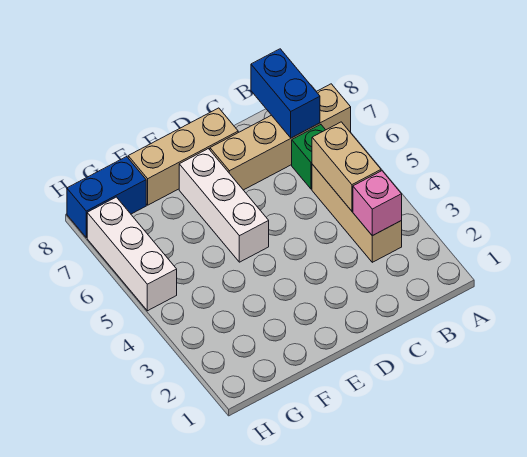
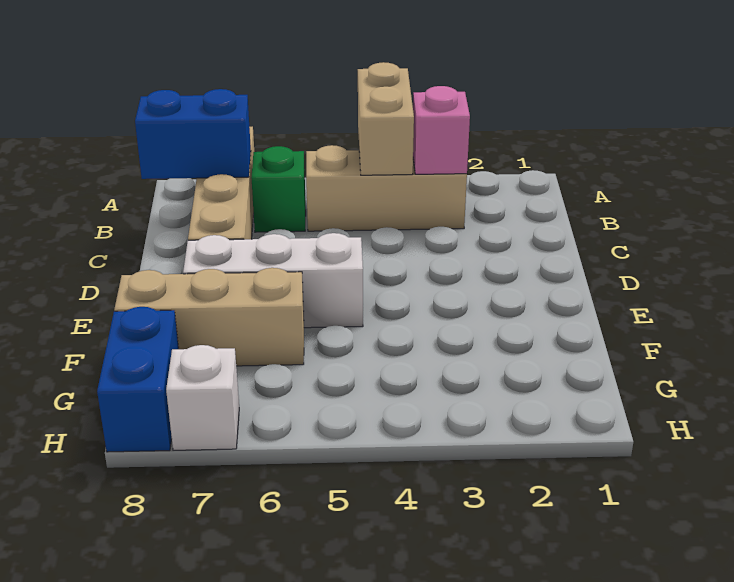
tan brick B4:B5 level 2 -> tan brick A4:B4 level 2
tan brick D8:F8 level 1 -> tan brick F6:F8 level 1
white brick H5:H7 level 1 -> white brick H7 level 1

